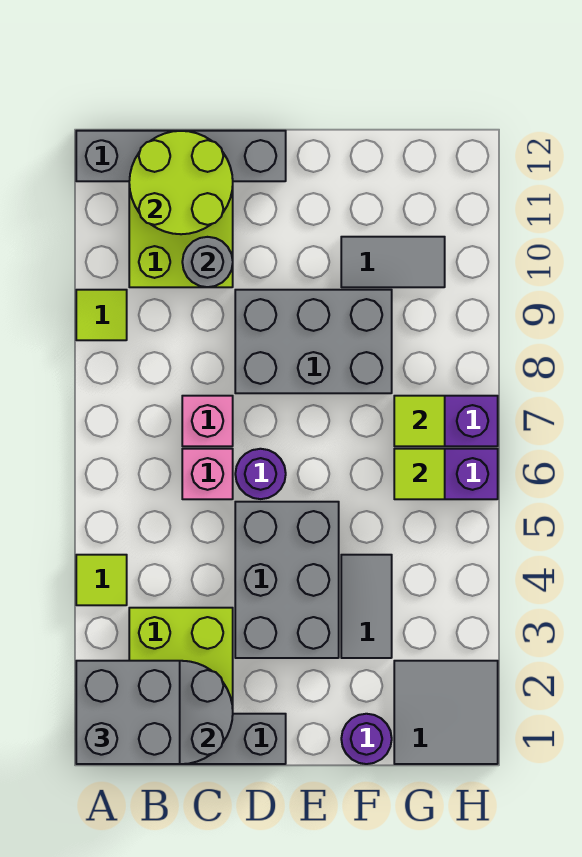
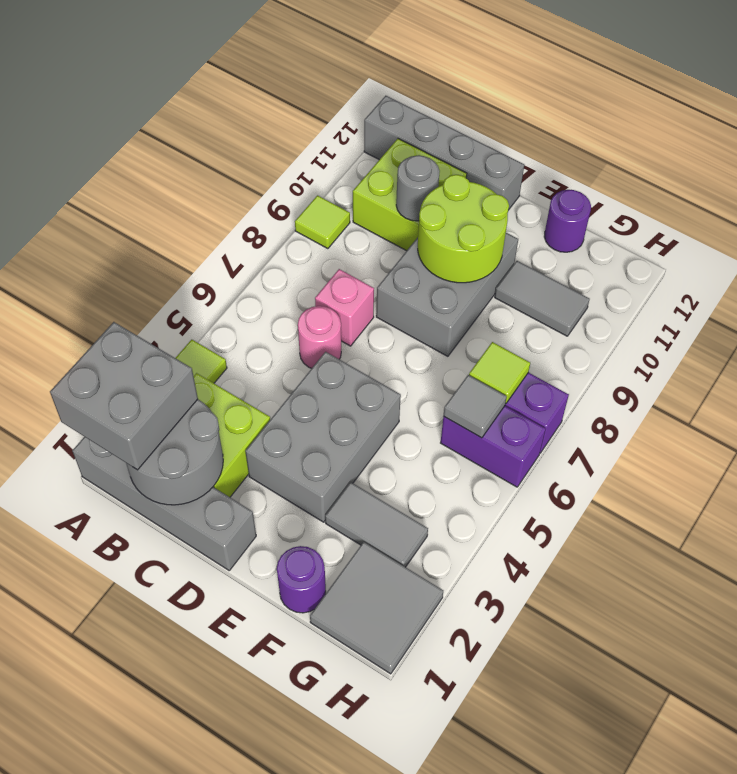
lime round brick B11:C12 level 2 -> lime round brick D9:E10 level 2
pink brick C6 level 1 -> pink round brick C6 level 1
purple round brick D6 level 1 -> purple round brick F12 level 1
grey brick D8:F9 level 1 -> grey brick D8:E10 level 1
grey tile F3:F4 level 1 -> grey tile F3:G3 level 1
lime tile G6 level 2 -> grey tile G6 level 2

